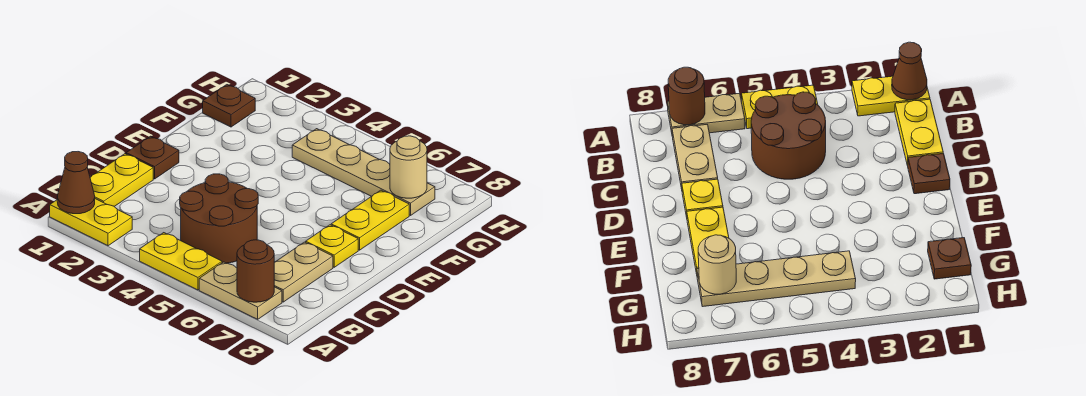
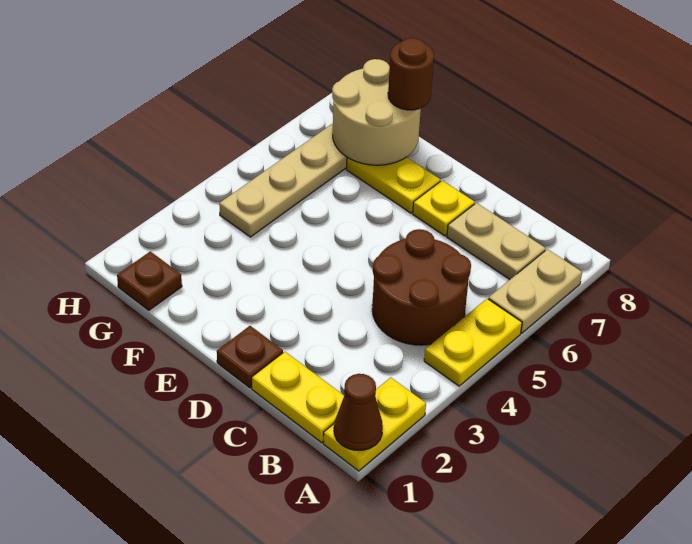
brown round brick A7 level 2 -> brown round brick F8 level 3
tan round brick G7 level 2 -> tan round brick F7:G8 level 2

